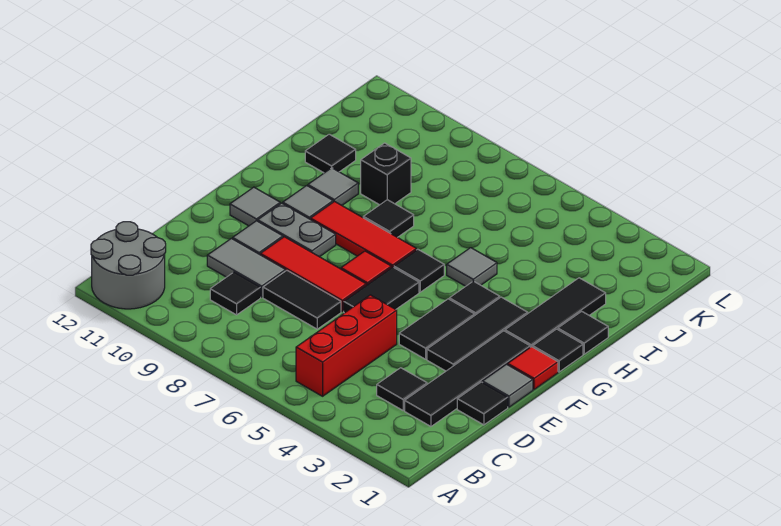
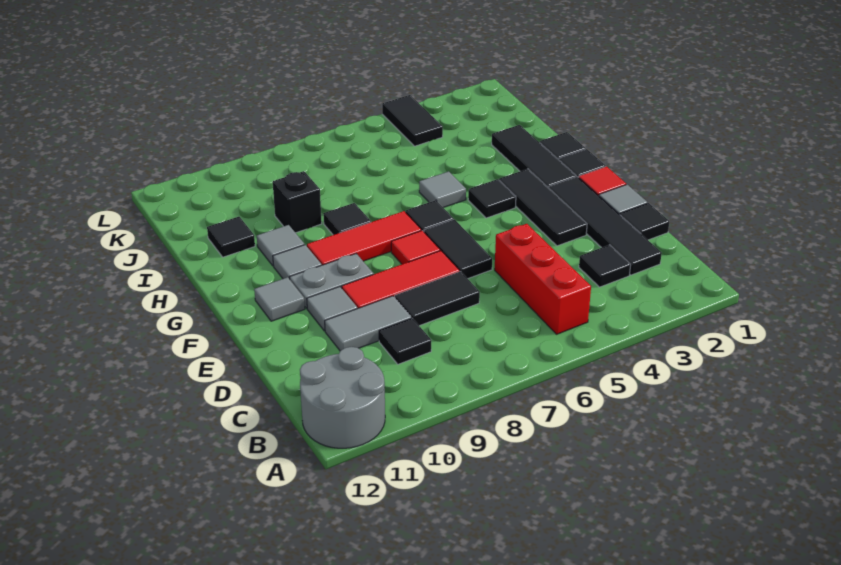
black tile E4:F4 level 1 -> black tile K4:L4 level 1

